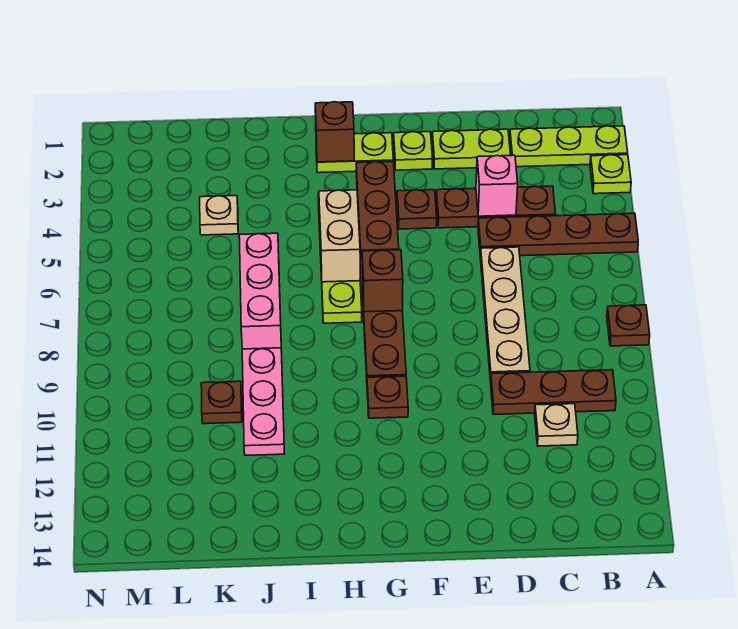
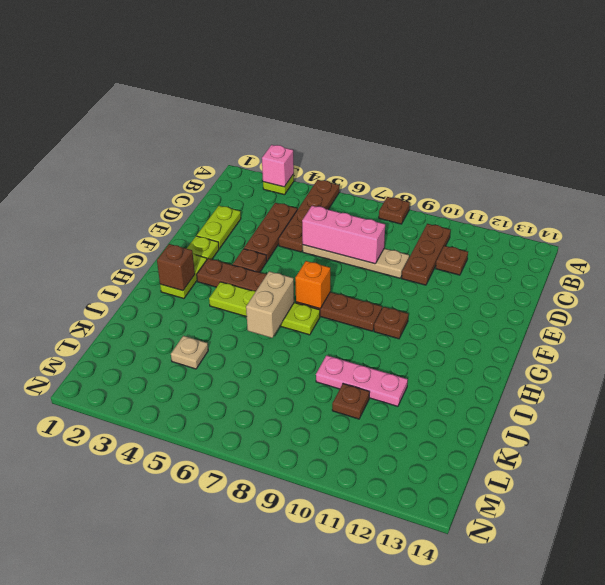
lime plate A2:C2 level 1 -> none
tan plate C11 level 1 -> brown plate C11 level 1
pink brick D4 level 2 -> pink brick A3 level 2
brown brick G7 level 2 -> orange brick G7 level 2
tan brick H5:H6 level 2 -> tan brick H6:I6 level 2
pink brick J6:J8 level 1 -> pink brick D6:D8 level 2

